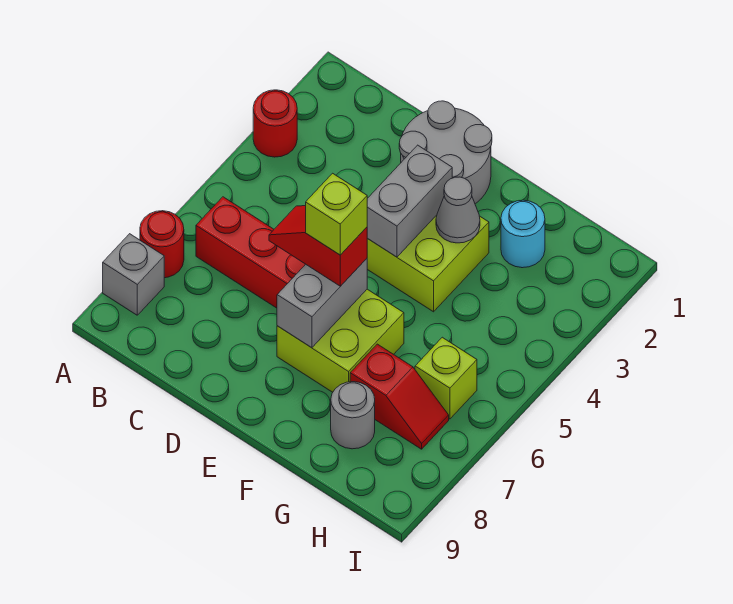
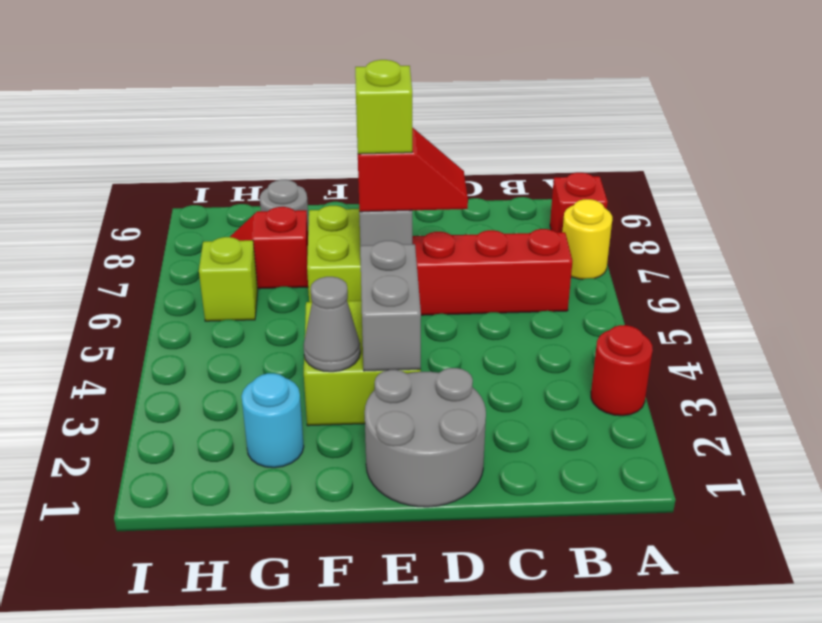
red round brick A7 level 1 -> yellow round brick A7 level 1
grey brick A8 level 1 -> red brick A8 level 1

